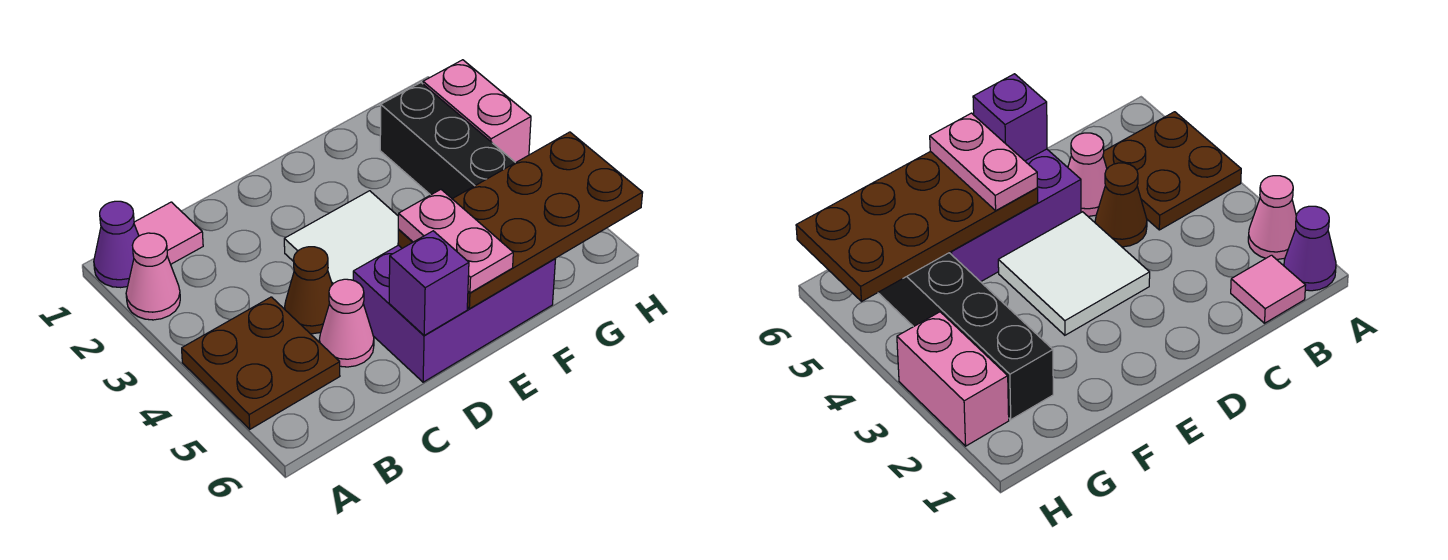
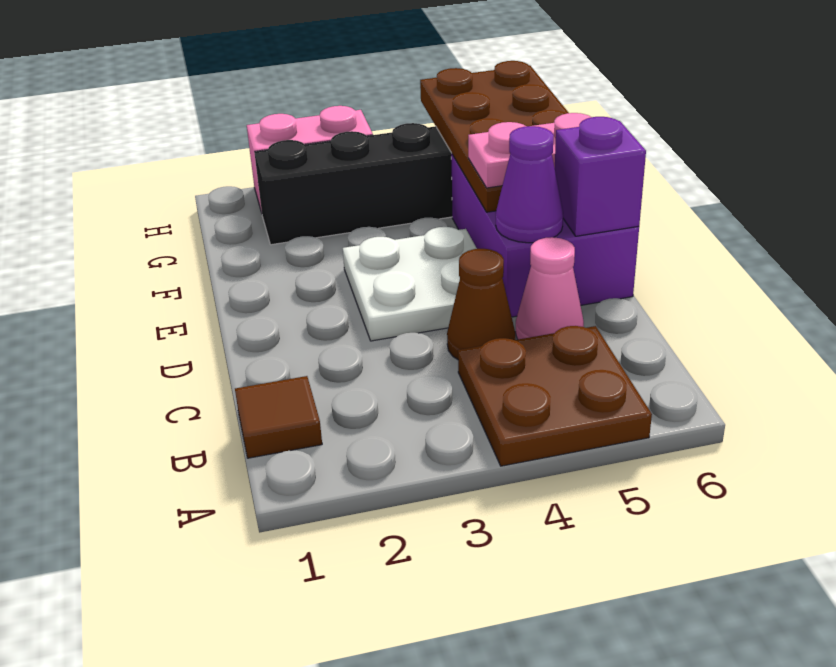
purple cone A1 level 1 -> purple cone D5 level 2
pink cone A2 level 1 -> none
pink tile B1 level 1 -> brown tile B1 level 1
white tile D3:E4 level 1 -> white plate D3:E4 level 1

